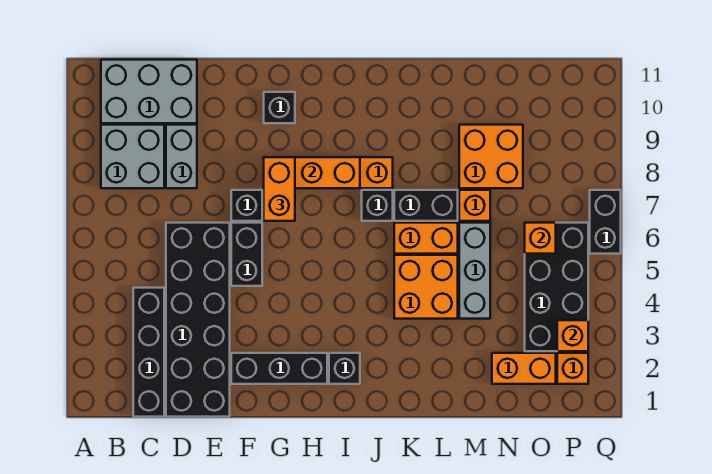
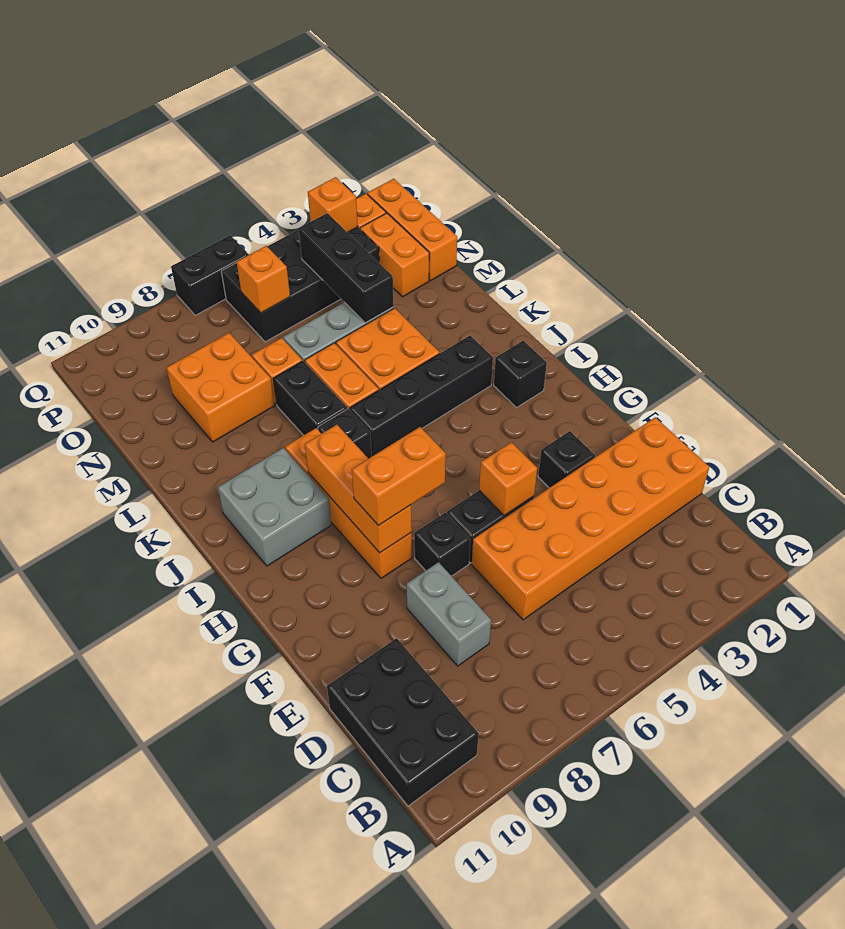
grey brick B8:C9 level 1 -> grey brick I9:J10 level 1
grey brick B10:D11 level 1 -> black brick B10:D11 level 1
black brick C1:C4 level 1 -> black brick J3:J6 level 1
black brick D1:E6 level 1 -> orange brick D1:E6 level 1
grey brick D8:D9 level 1 -> grey brick D8:E8 level 1
black brick F2:H2 level 1 -> black brick M4:O4 level 2
none -> orange brick F5 level 2
black brick G10 level 1 -> black brick F3 level 1
none -> orange brick N1:P1 level 1

